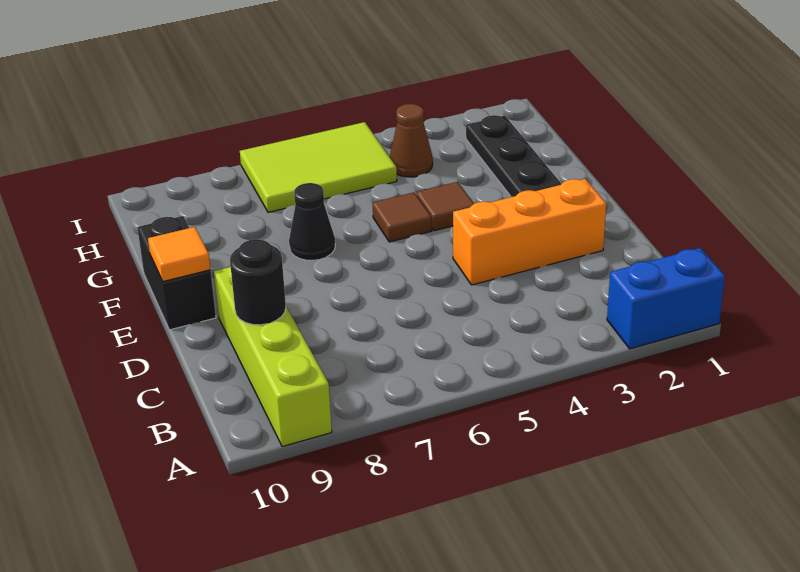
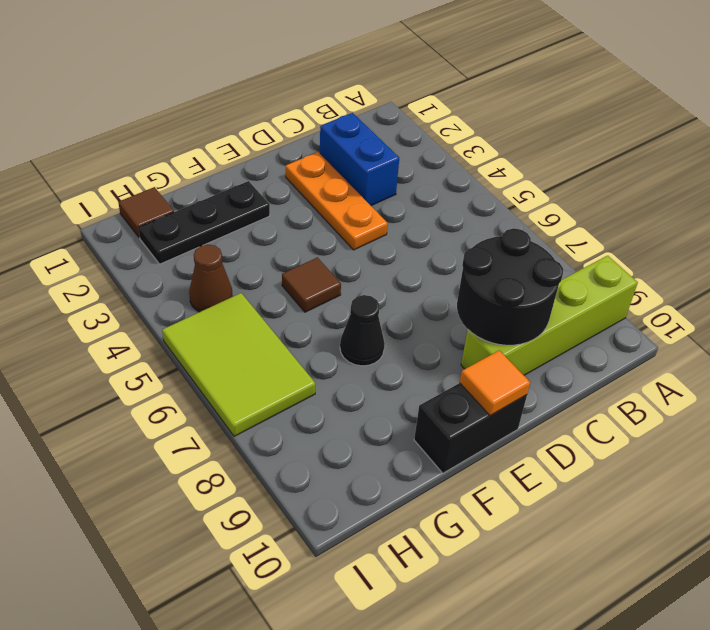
blue brick A1:A2 level 1 -> blue brick C2:C3 level 1
black round brick C9 level 2 -> black round brick C8:D9 level 2
orange brick D2:D4 level 1 -> orange plate D2:D4 level 1
brown tile F4 level 1 -> brown tile H1 level 1

